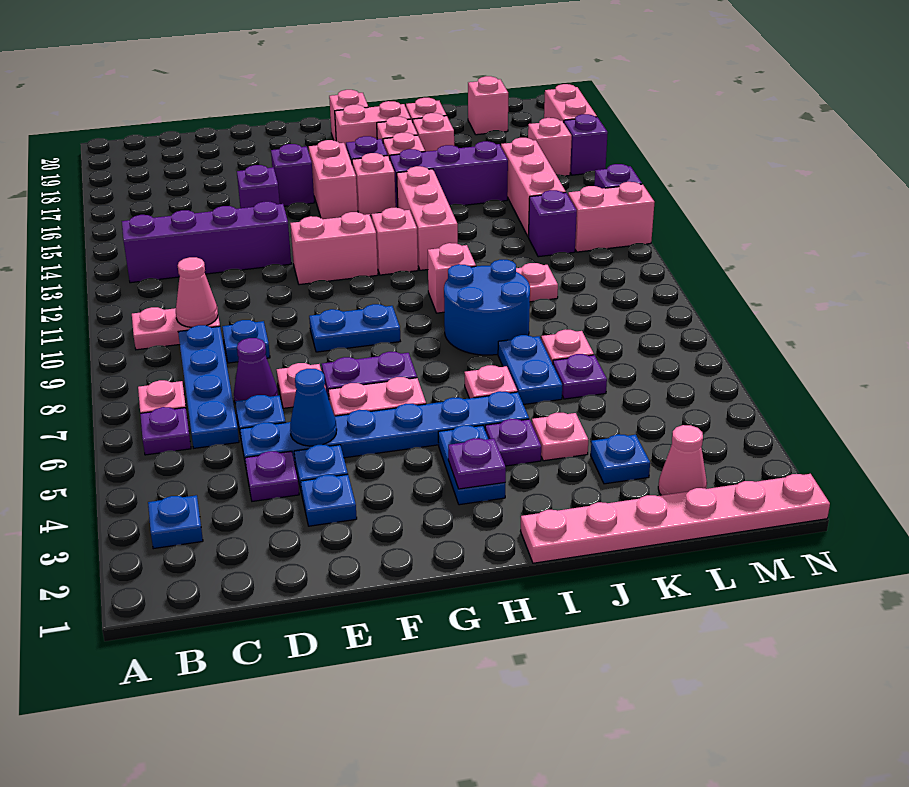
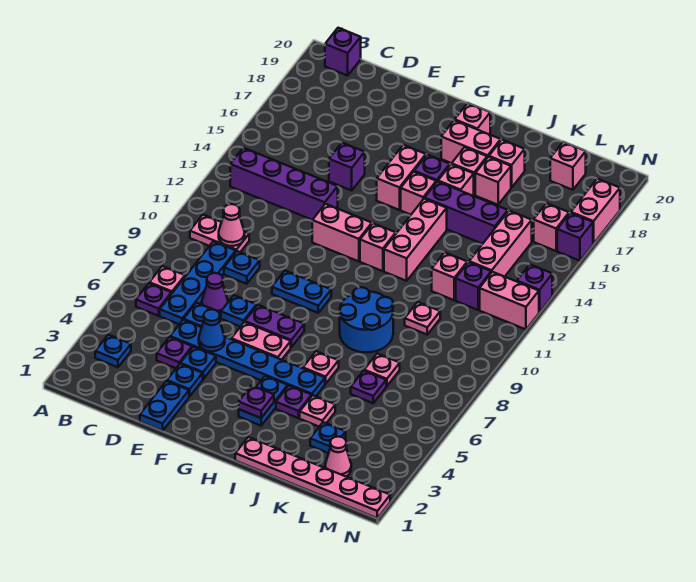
pink plate E7 level 1 -> blue plate E7 level 1
purple brick F16 level 1 -> purple brick B20 level 1
pink brick I10 level 1 -> pink brick K12 level 1
blue plate J6:J7 level 1 -> blue plate E1:E2 level 1

